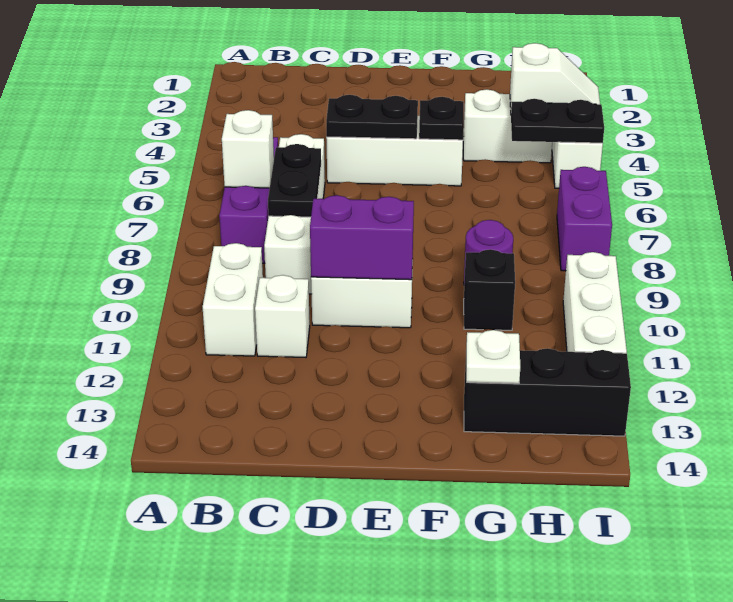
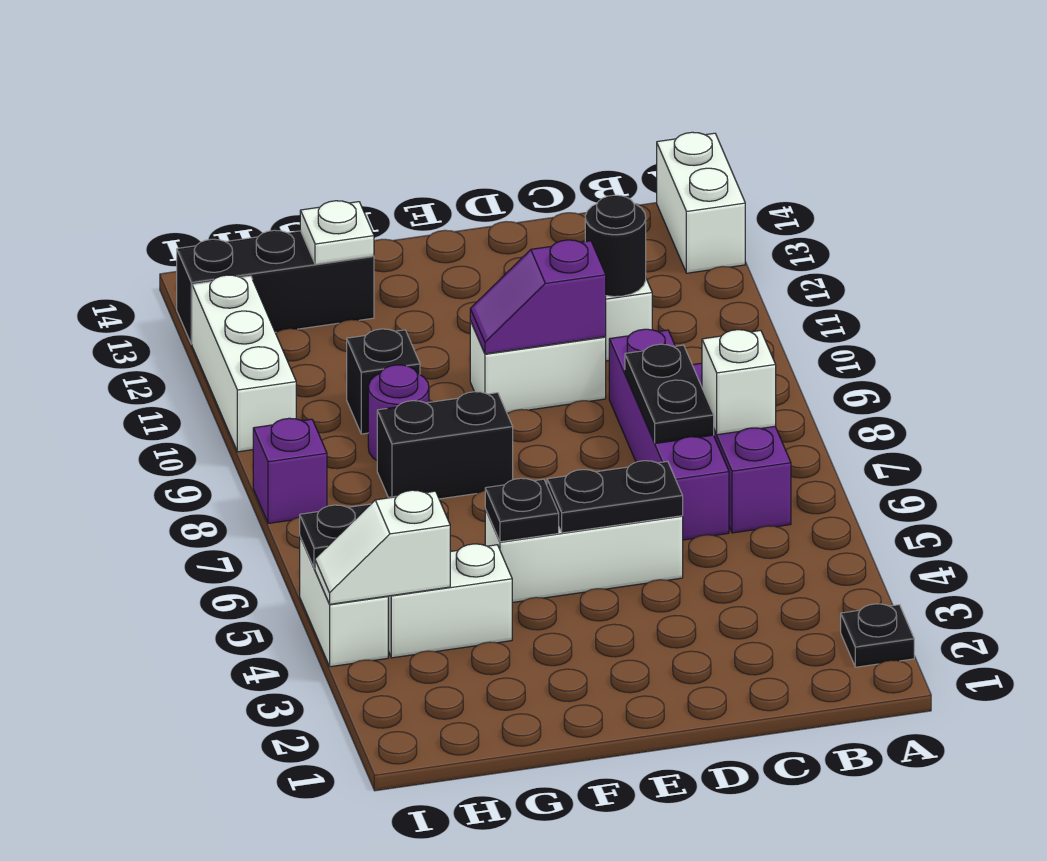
none -> black plate A2 level 1
white brick B10:B11 level 1 -> white brick A13:A14 level 1
white brick C6:C9 level 1 -> purple brick C6:C9 level 1
none -> black round brick C11 level 2
purple brick D10:E10 level 2 -> purple slope D10:E10 level 2 top D
none -> black brick F8:G8 level 1
purple brick I7:I8 level 1 -> purple brick I8 level 1

